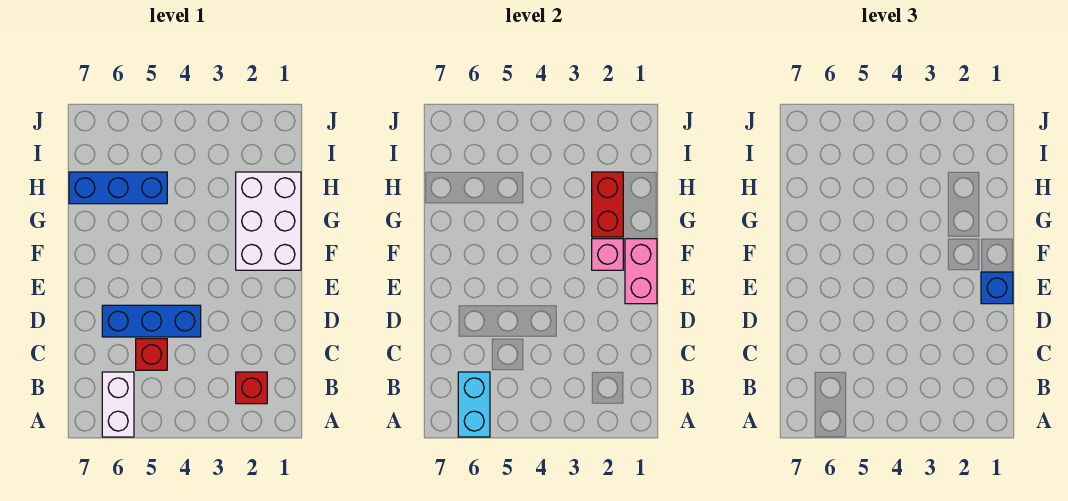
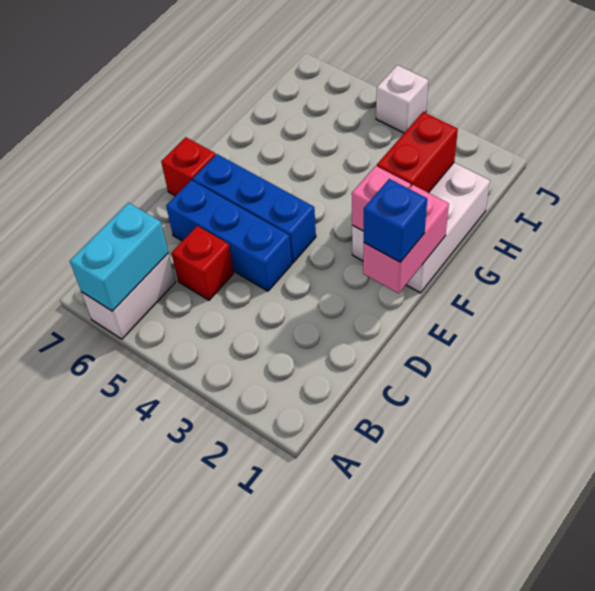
red brick B2 level 1 -> red brick E7 level 1
blue brick H5:H7 level 1 -> blue brick E4:E6 level 1
none -> white brick J4 level 1

